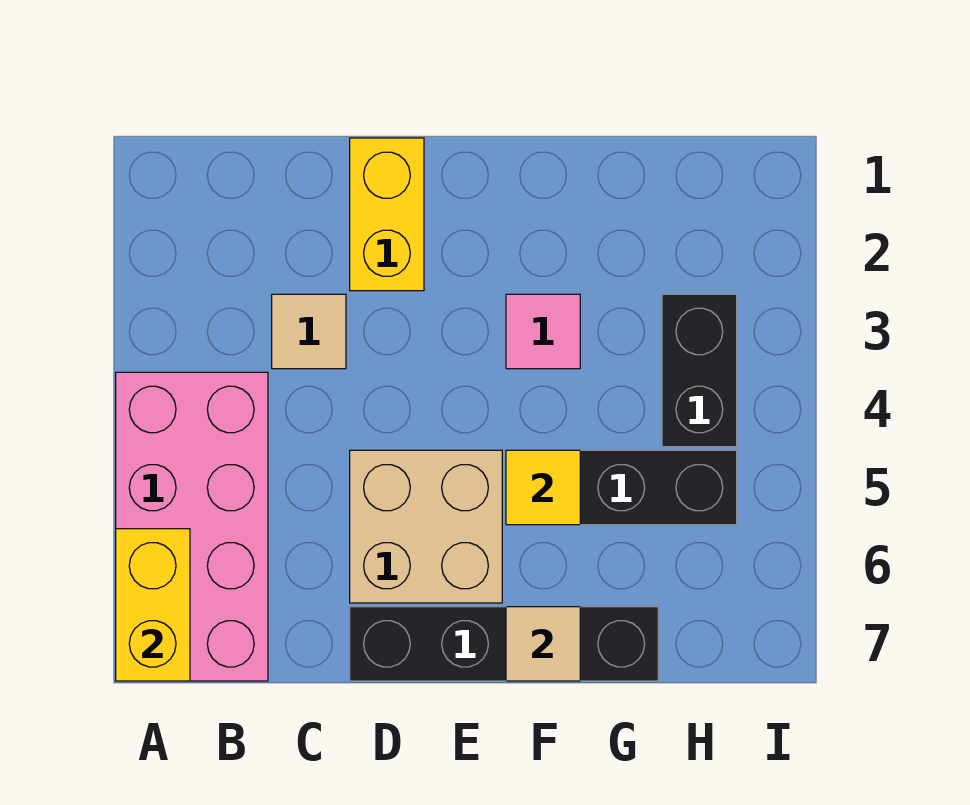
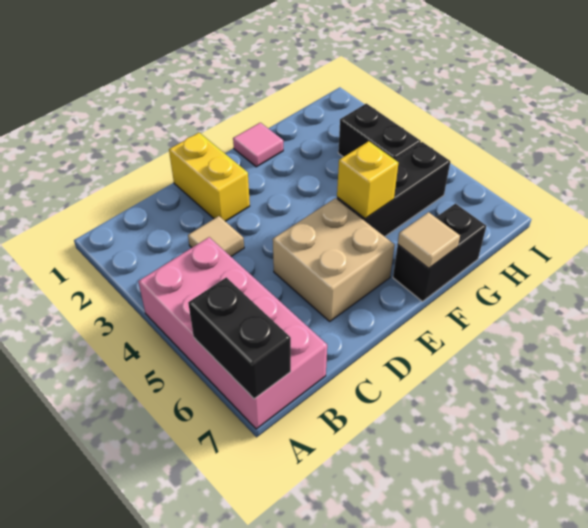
yellow brick A6:A7 level 2 -> black brick A6:A7 level 2
black brick D7:G7 level 1 -> black brick F7:G7 level 1
pink tile F3 level 1 -> pink tile F1 level 1
yellow tile F5 level 2 -> yellow brick F5 level 2

